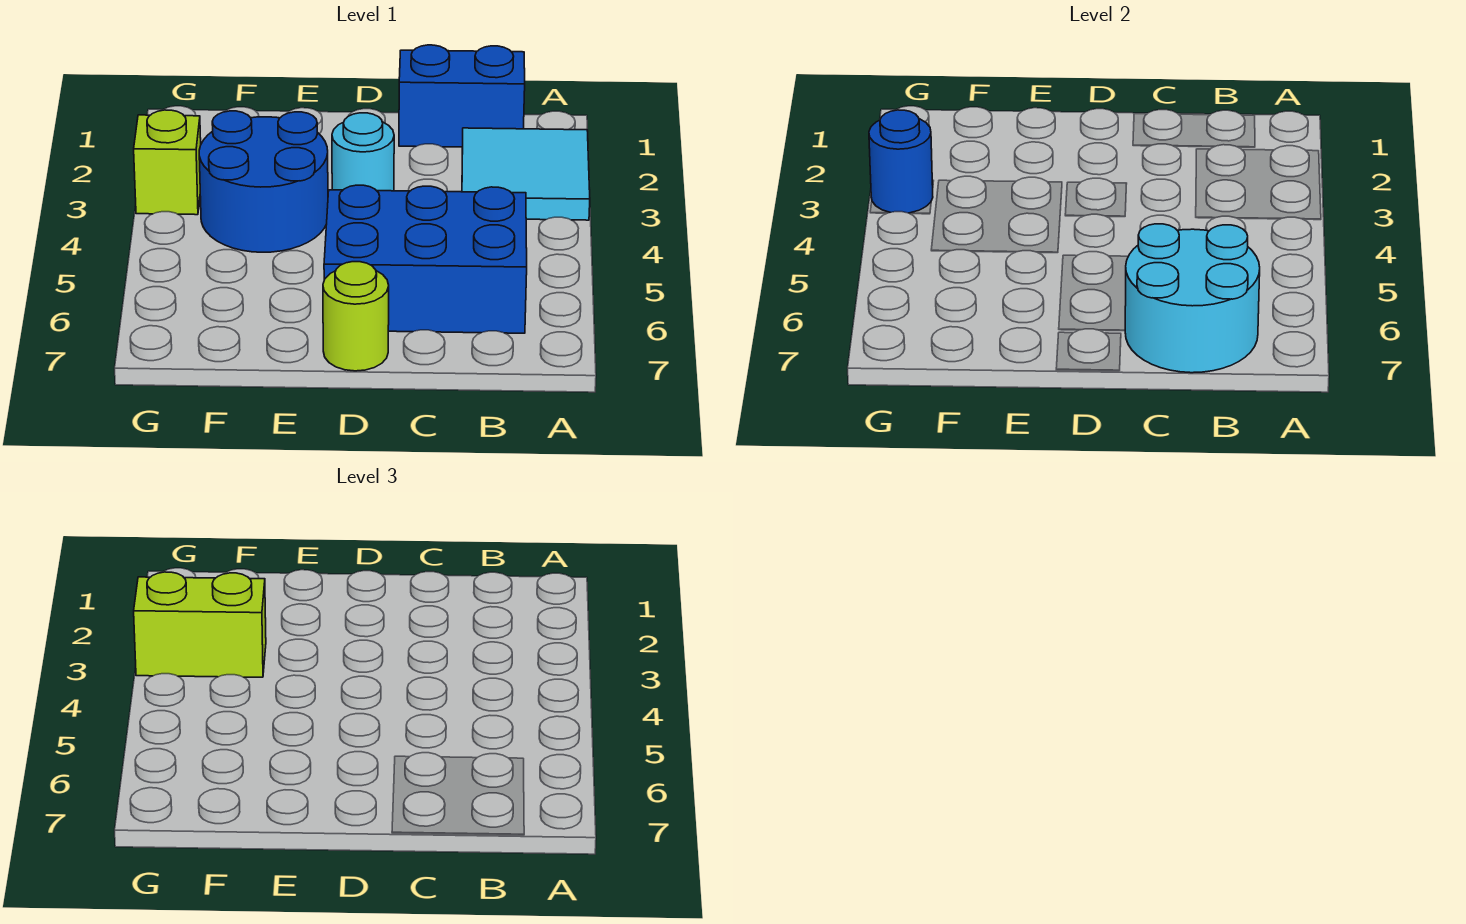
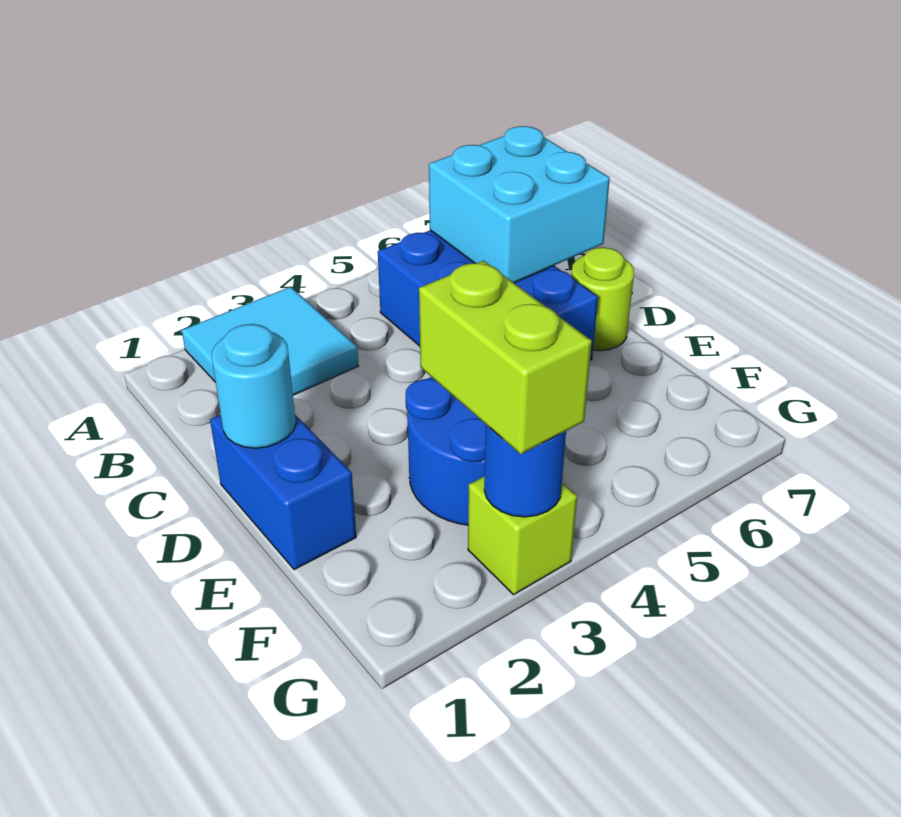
blue brick B1:C1 level 1 -> blue brick D1:E1 level 1
cyan round brick B6:C7 level 2 -> cyan brick B6:C7 level 2
cyan round brick D3 level 1 -> cyan round brick D1 level 2

